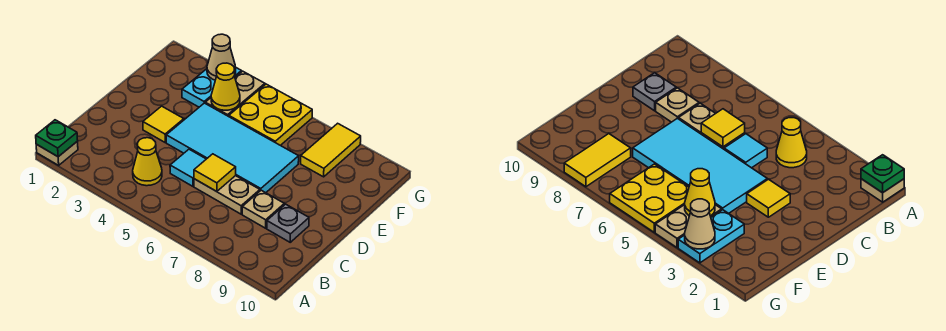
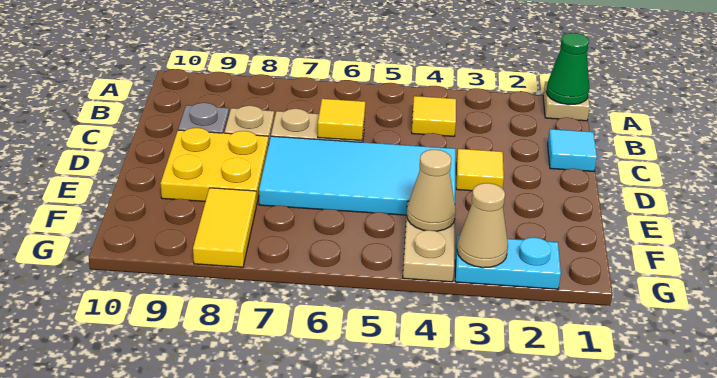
green plate A1 level 2 -> green cone A1 level 2
yellow cone B4 level 1 -> yellow tile B4 level 1
cyan tile C5 level 1 -> cyan tile C1 level 1
cyan plate F3:G3 level 1 -> cyan plate G2:G3 level 1
yellow cone F4 level 2 -> tan cone F4 level 2
yellow plate F5:G6 level 1 -> yellow plate D8:E9 level 1

